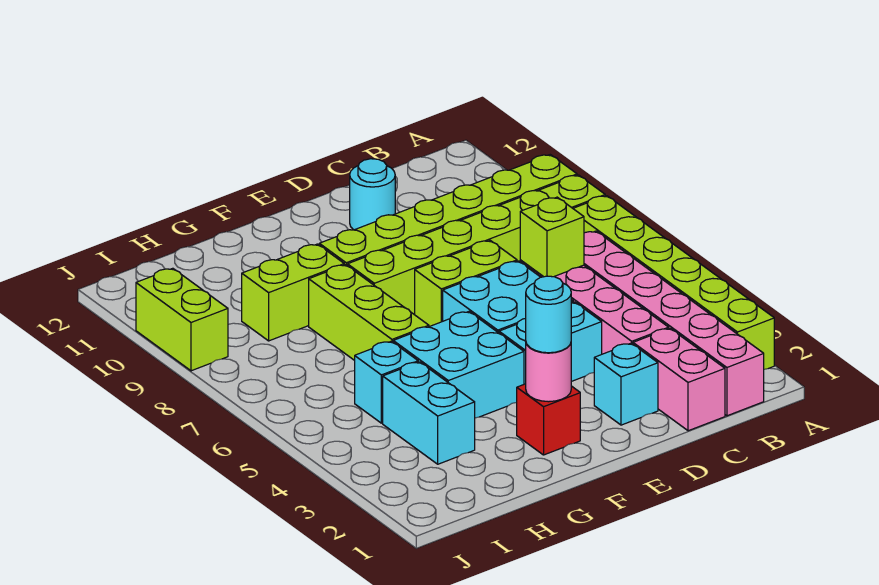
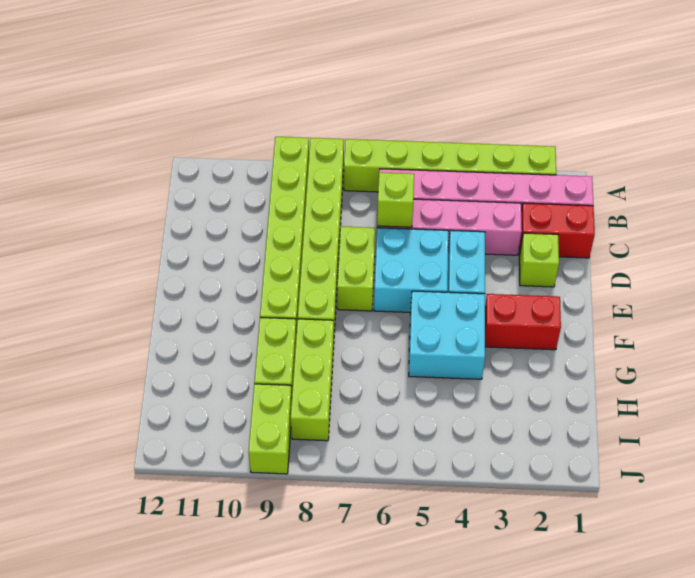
pink brick C1:C2 level 1 -> red brick C1:C2 level 1
cyan brick D2 level 1 -> lime brick D2 level 1
cyan round brick D11 level 1 -> none
red brick F2 level 1 -> red brick F2:F3 level 1
pink round brick F2 level 2 -> none
cyan round brick F2 level 3 -> none
lime brick G6:G8 level 1 -> lime brick G8:I8 level 1
cyan brick H3:H4 level 1 -> none
cyan brick H5 level 1 -> none
lime brick J9:J10 level 1 -> lime brick I9:J9 level 1

